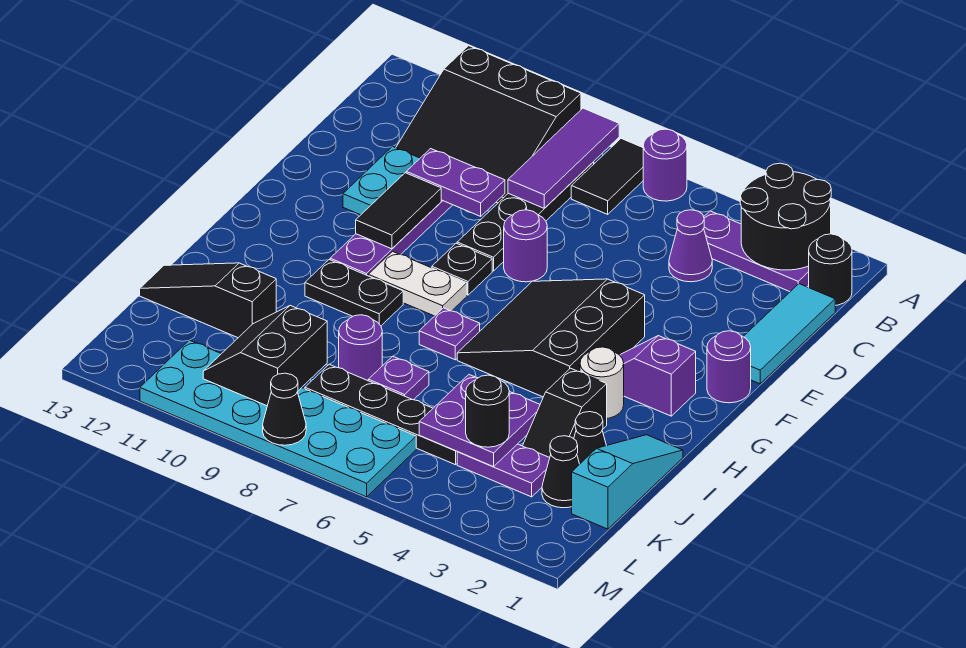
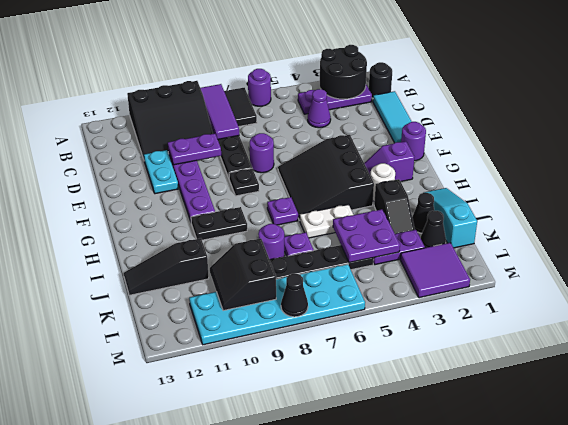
black tile E10:F10 level 2 -> none
white plate G8:G9 level 1 -> white plate I5:I6 level 1
black round brick K4 level 3 -> none
none -> purple tile L2:M3 level 1

